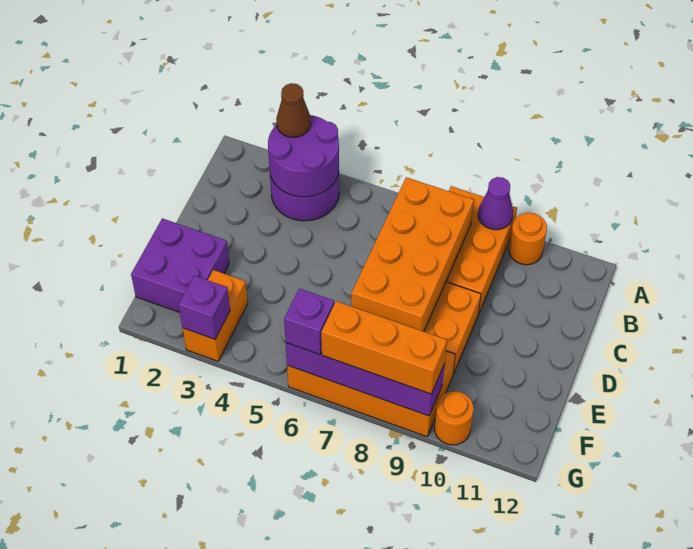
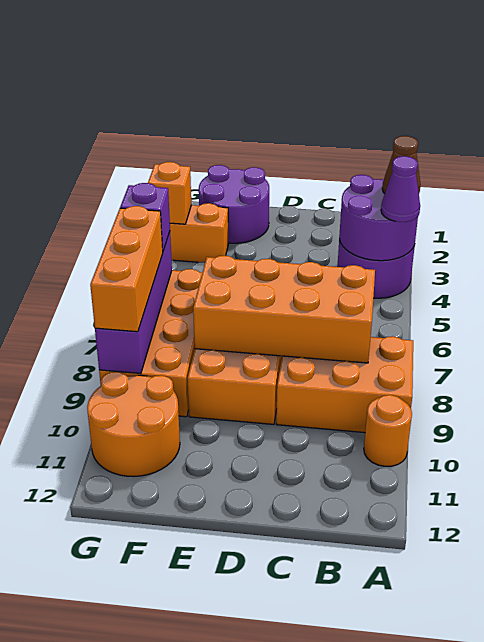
purple cone A9 level 2 -> purple cone A4 level 3
purple brick E1:F2 level 1 -> purple round brick E1:F2 level 1
purple brick G3 level 2 -> orange brick G3 level 2
orange round brick G10 level 1 -> orange round brick F10:G11 level 1

